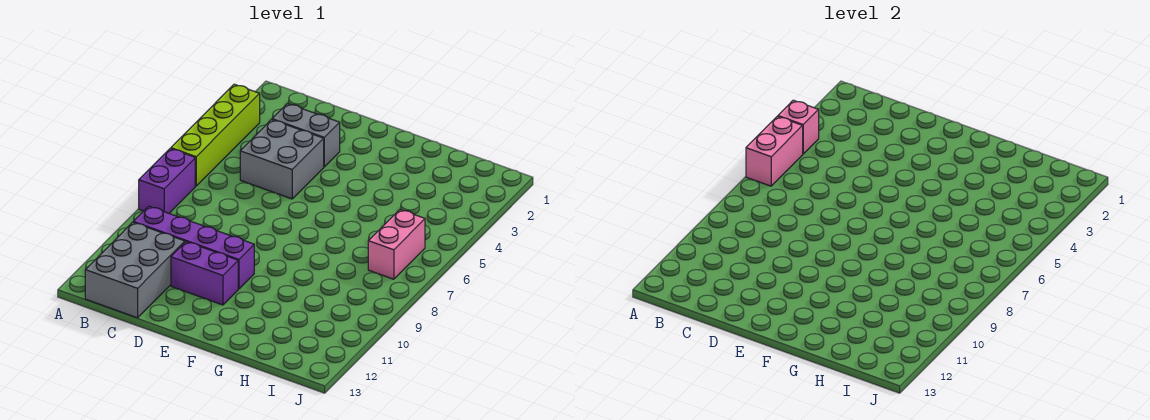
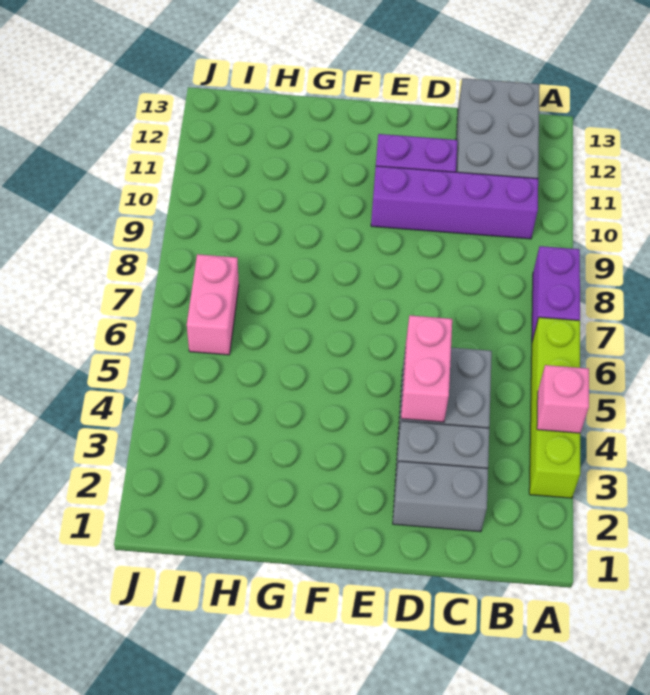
pink brick A5:A6 level 2 -> pink brick D4:D5 level 2
none -> grey brick C2:D2 level 1

